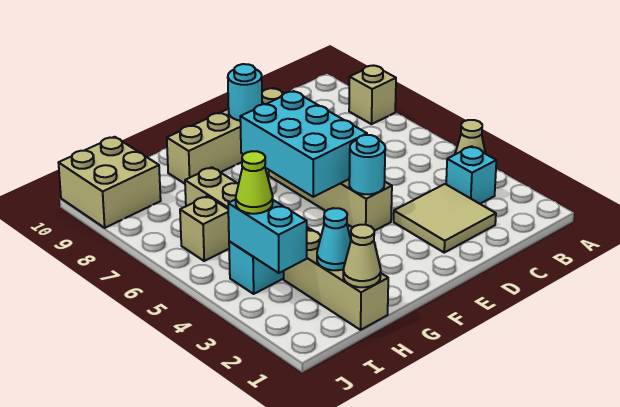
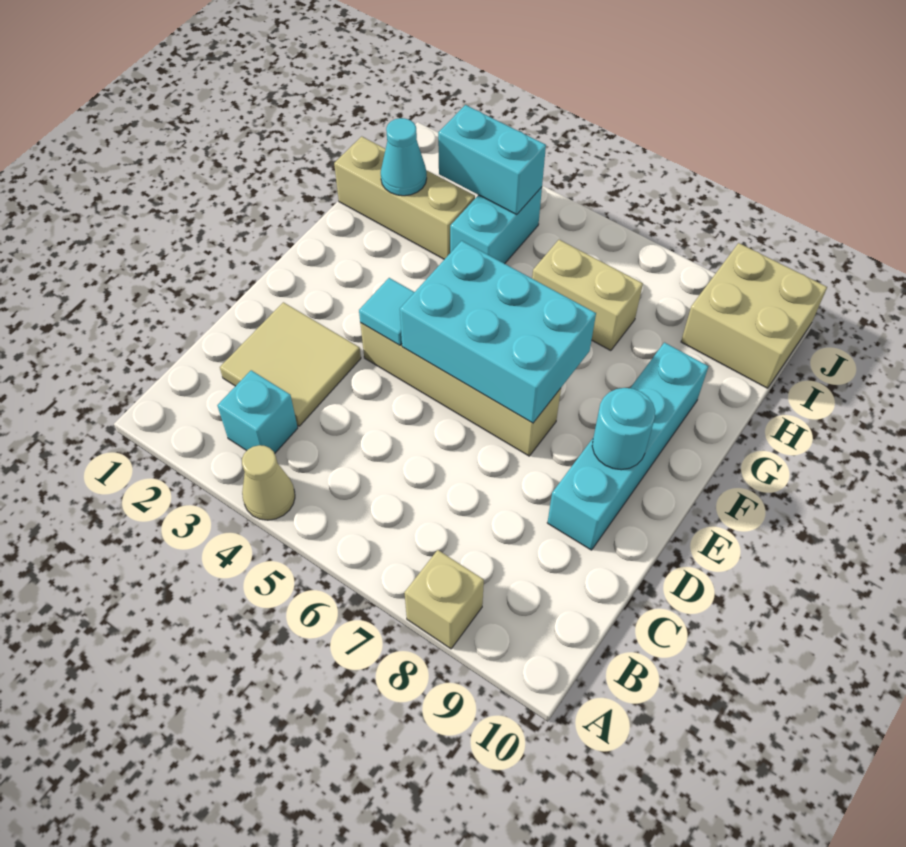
tan brick D9:G9 level 1 -> cyan brick D9:G9 level 1
cyan round brick E4 level 2 -> cyan tile E4 level 2
tan cone H1 level 2 -> none
lime cone I4 level 3 -> none
tan brick I6 level 1 -> none

